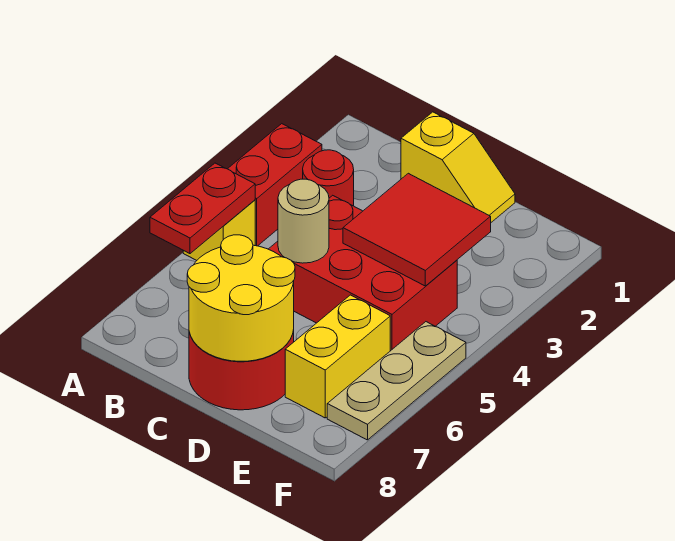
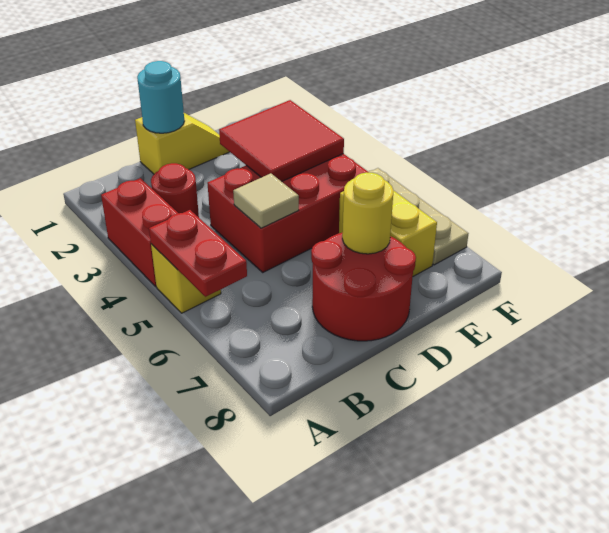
none -> cyan round brick C1 level 2
tan round brick C5 level 2 -> tan tile C5 level 2
yellow round brick C7:D8 level 2 -> yellow round brick D7 level 2

